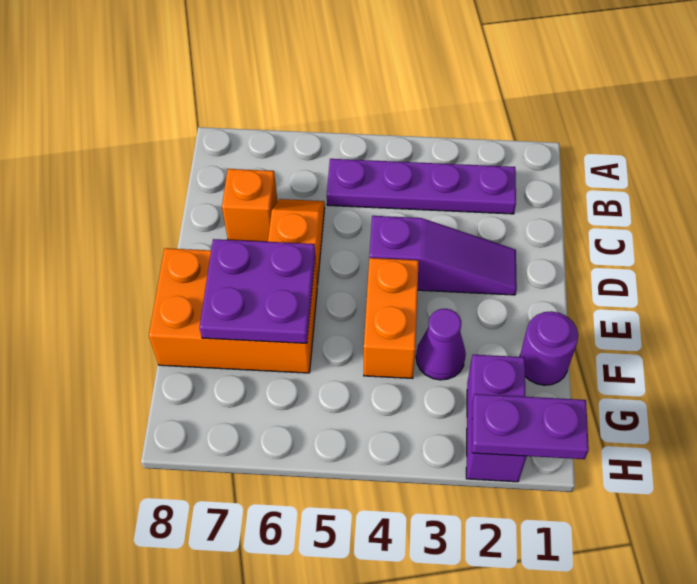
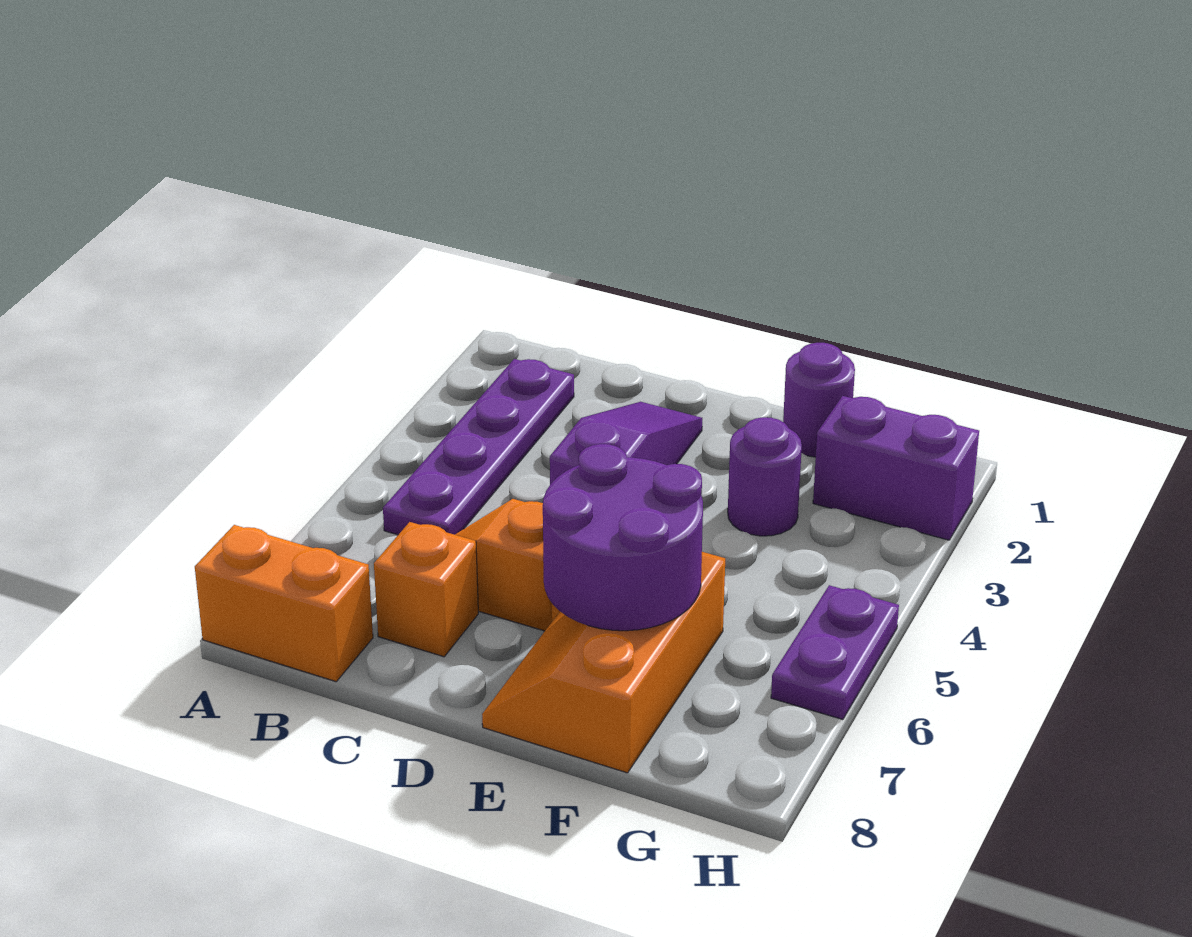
orange brick E4:F4 level 1 -> orange brick A8:B8 level 1
orange brick E6:F8 level 1 -> orange slope E6:F8 level 1 top F
purple plate E6:F7 level 2 -> purple round brick E6:F7 level 2
purple cone F3 level 1 -> purple round brick F3 level 1
purple plate H1:H2 level 2 -> purple plate H5:H6 level 1

